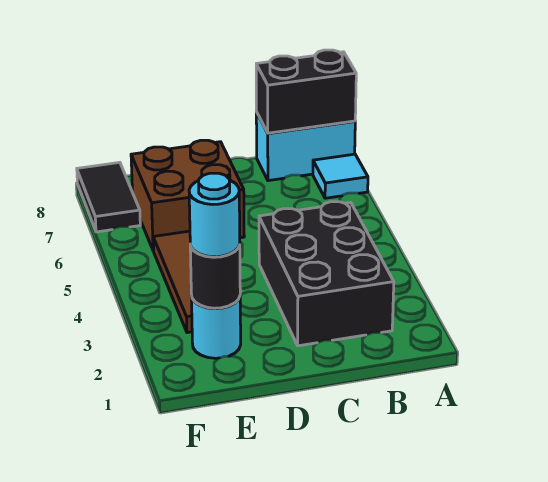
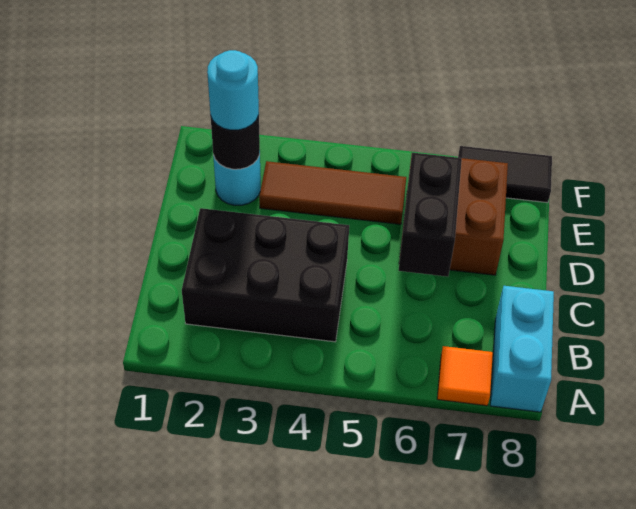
cyan tile A7 level 1 -> orange tile A7 level 1
black brick A8:B8 level 2 -> black brick C6:D6 level 2

